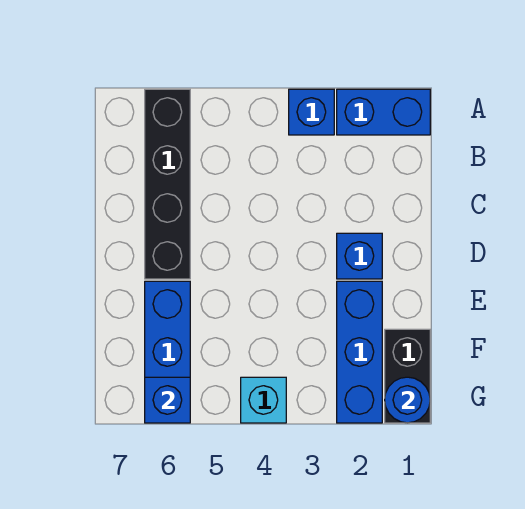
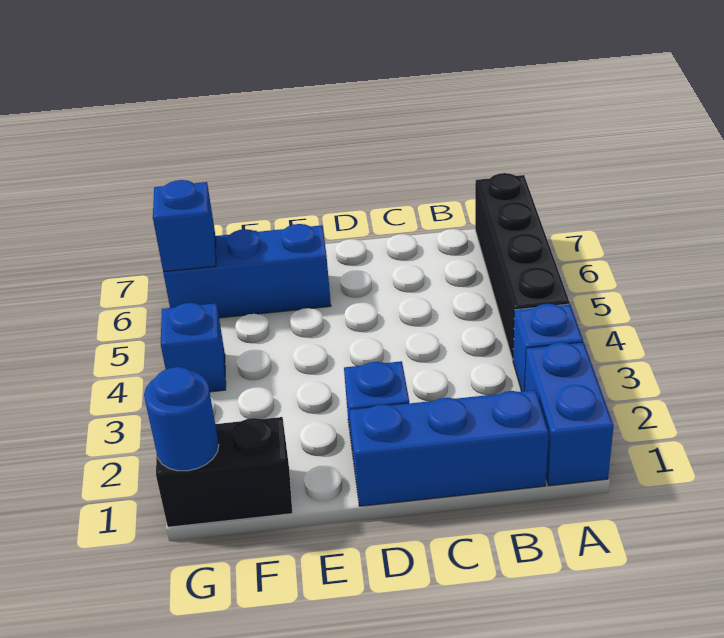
black brick A6:D6 level 1 -> black brick A4:A7 level 1
blue brick E2:G2 level 1 -> blue brick B1:D1 level 1
cyan brick G4 level 1 -> blue brick G4 level 1

